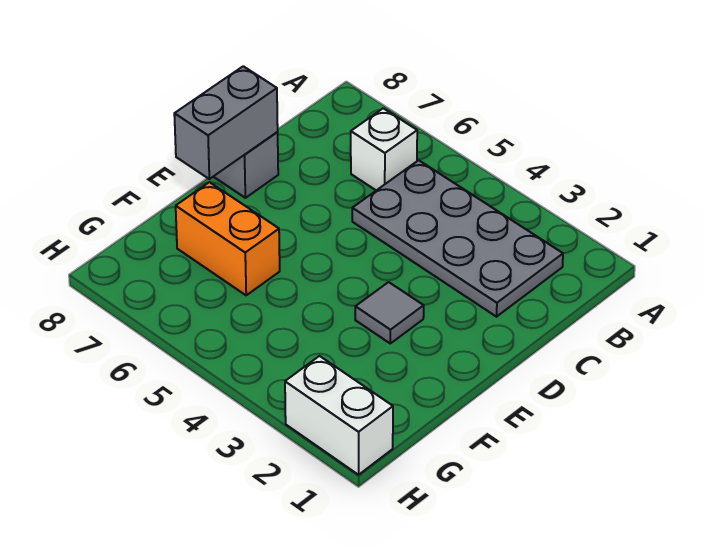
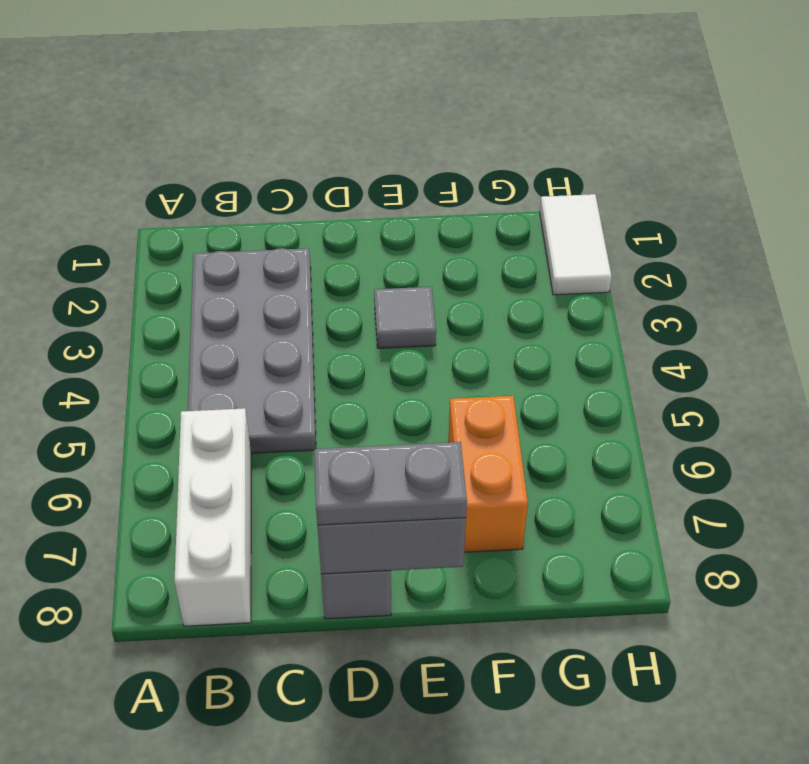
white brick B6 level 1 -> white brick B6:B8 level 1
none -> grey plate D8:E8 level 3
white brick H1:H2 level 1 -> white tile H1:H2 level 1

